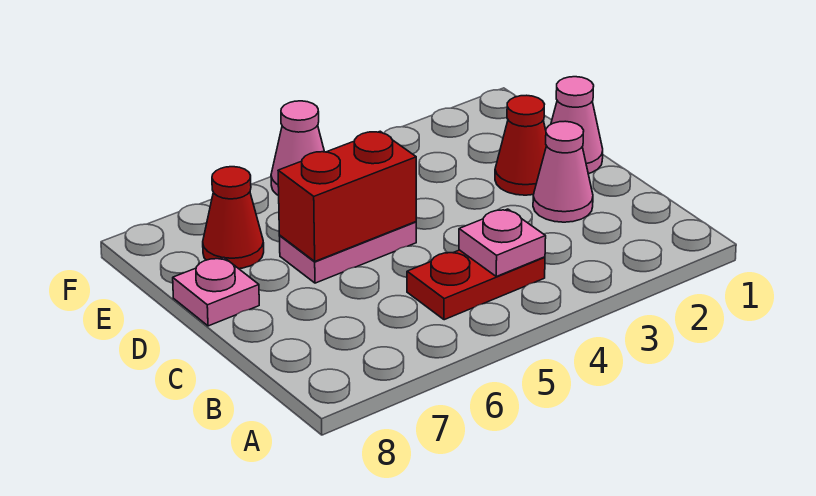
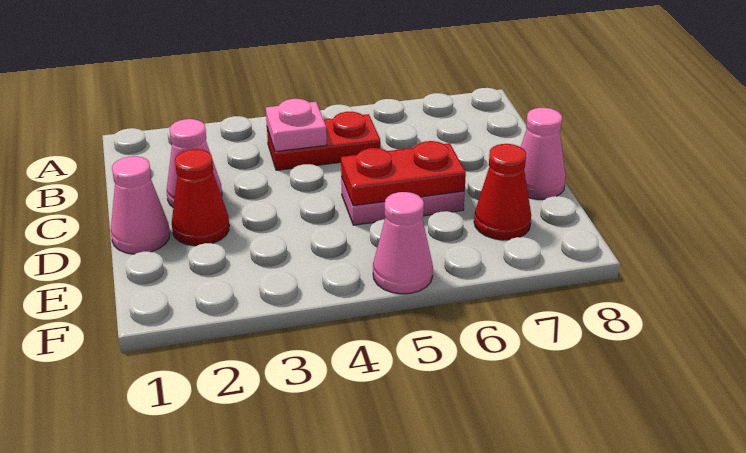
red brick D5:D6 level 2 -> red plate D5:D6 level 2
pink plate D8 level 1 -> pink cone D8 level 1

